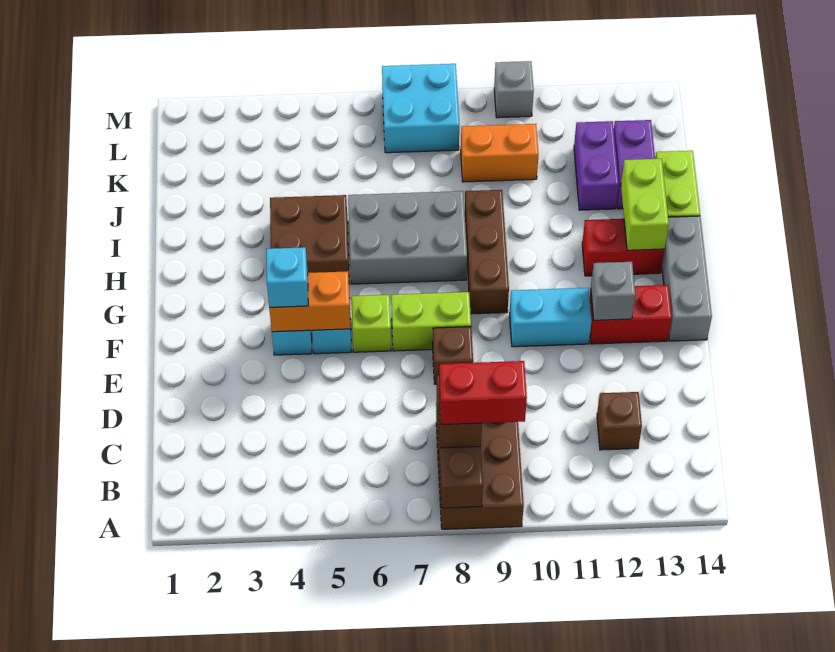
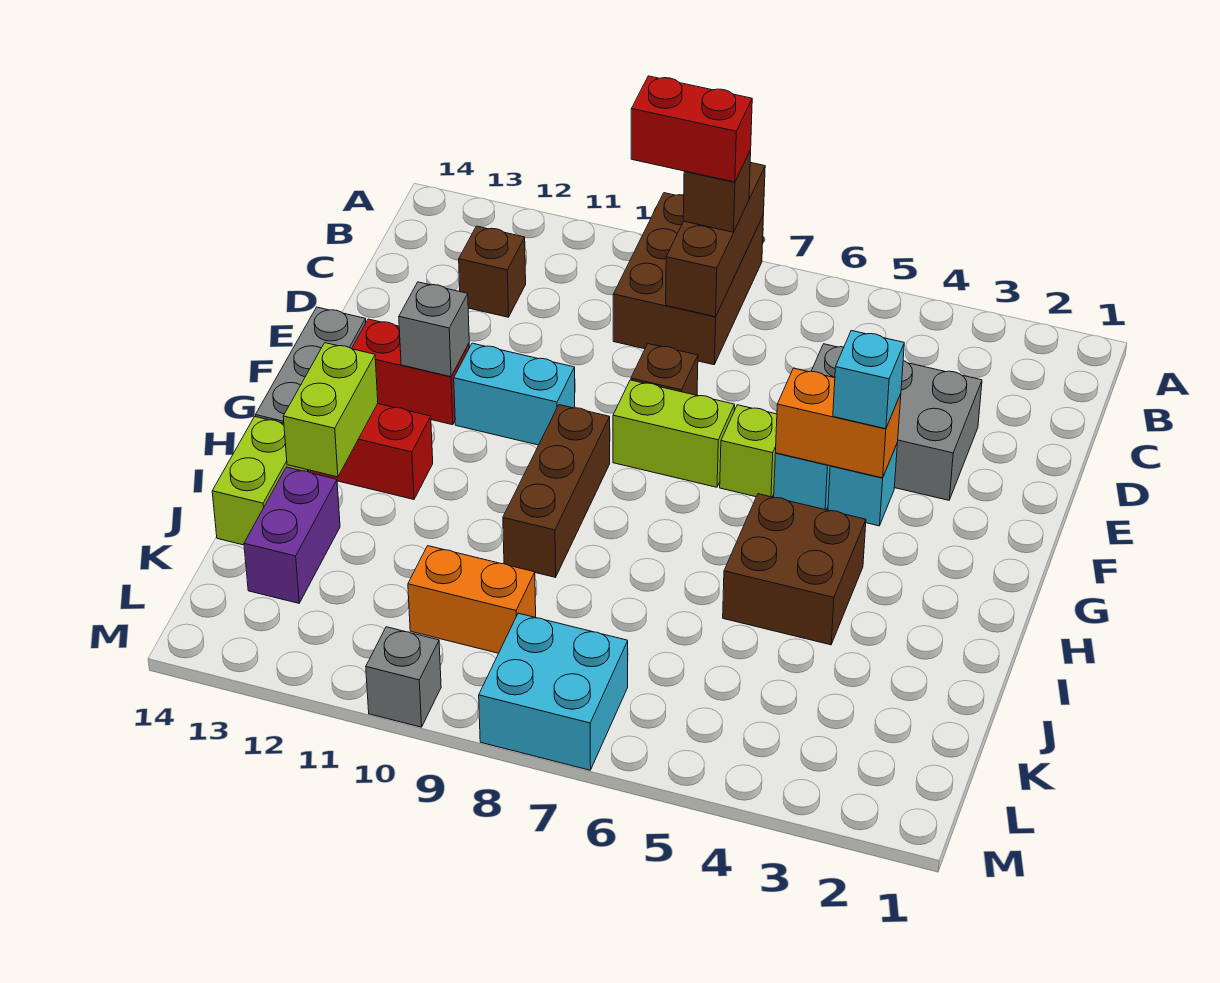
grey brick H6:I8 level 1 -> grey brick D3:E5 level 1
purple brick J12:K12 level 1 -> none

